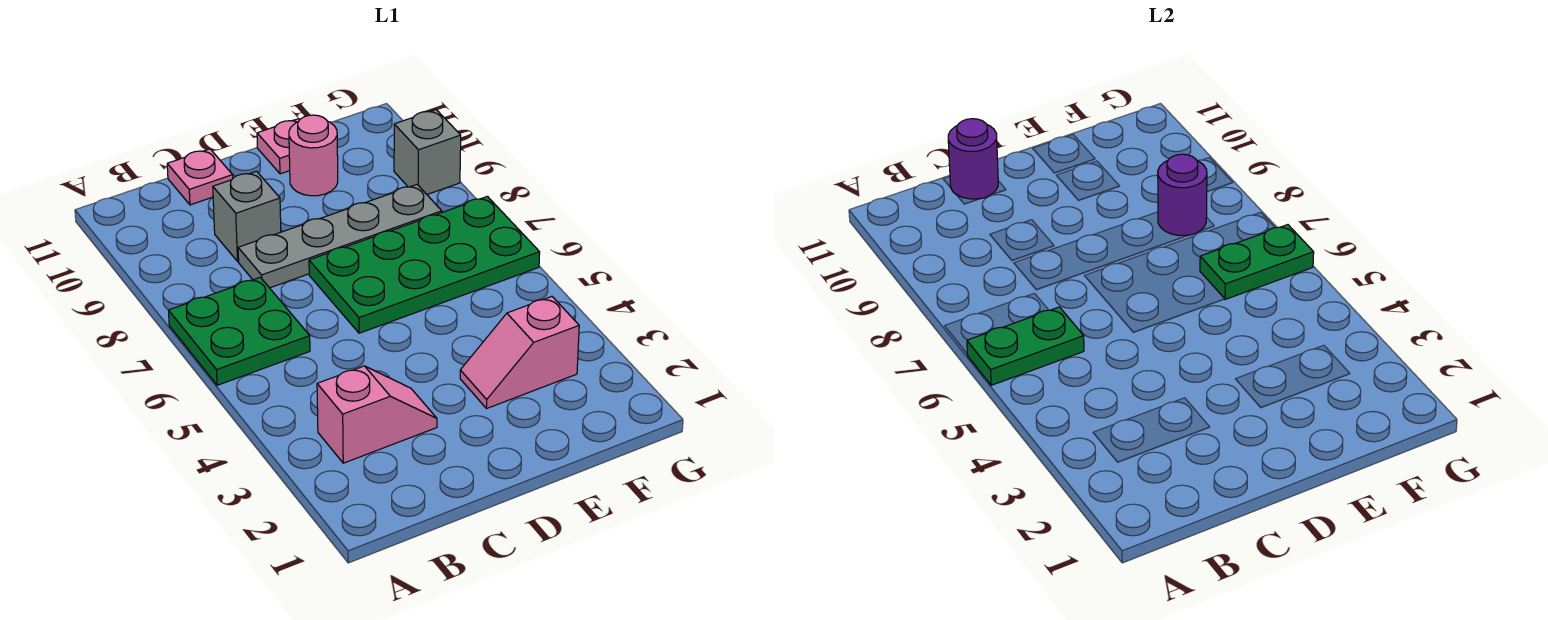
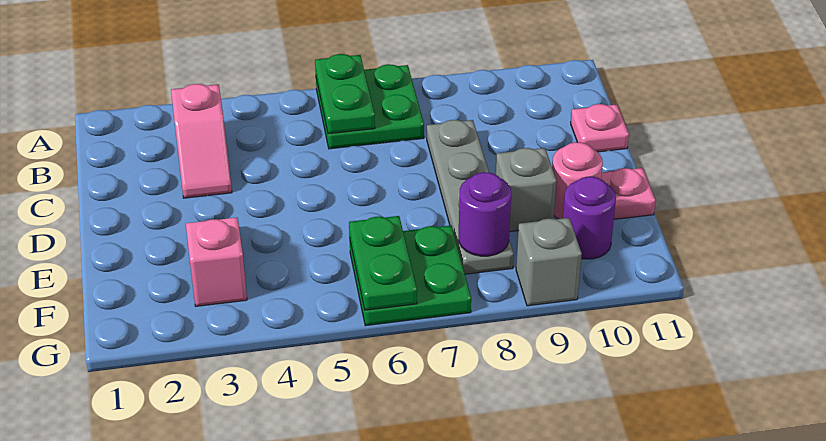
grey brick C9 level 1 -> grey brick E9 level 1
purple round brick C11 level 2 -> purple round brick F10 level 1
green plate D6:G7 level 1 -> green plate F6:G7 level 1

